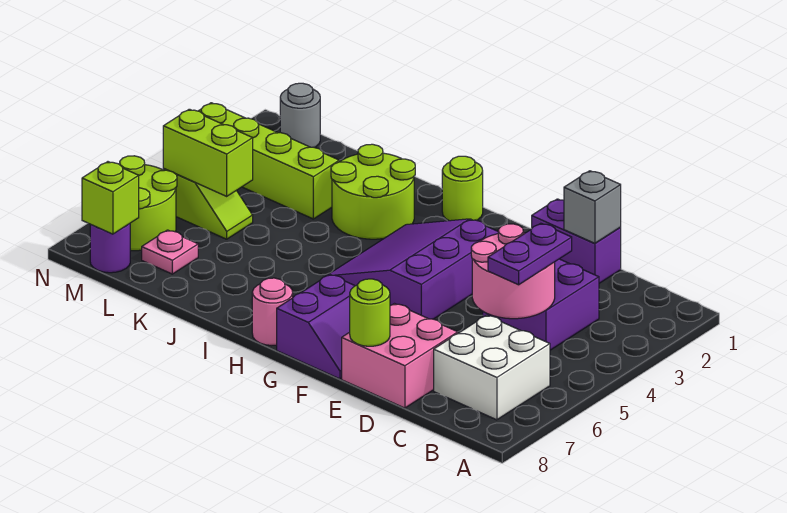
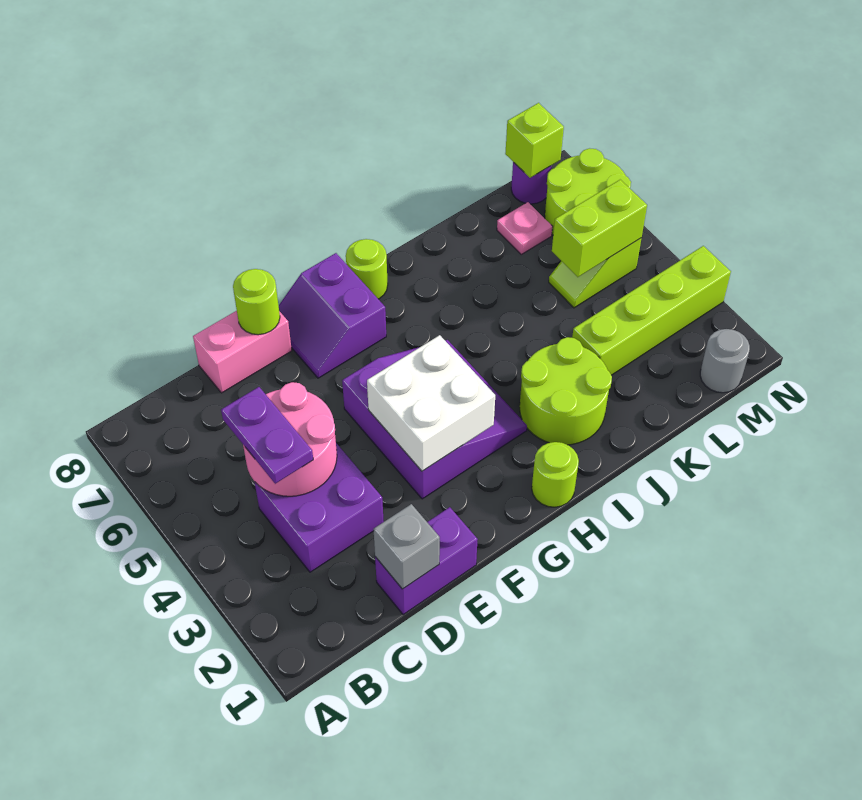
white brick B6:C7 level 1 -> white brick F3:G4 level 2
pink brick D7:E8 level 1 -> pink brick D8:E8 level 1
pink round brick H8 level 1 -> lime round brick H8 level 1

